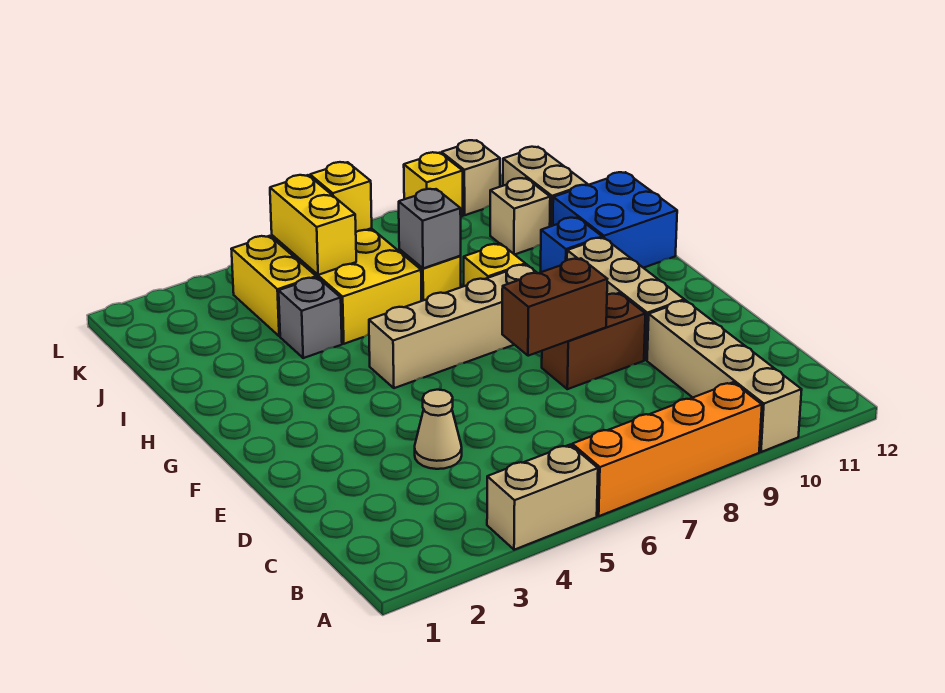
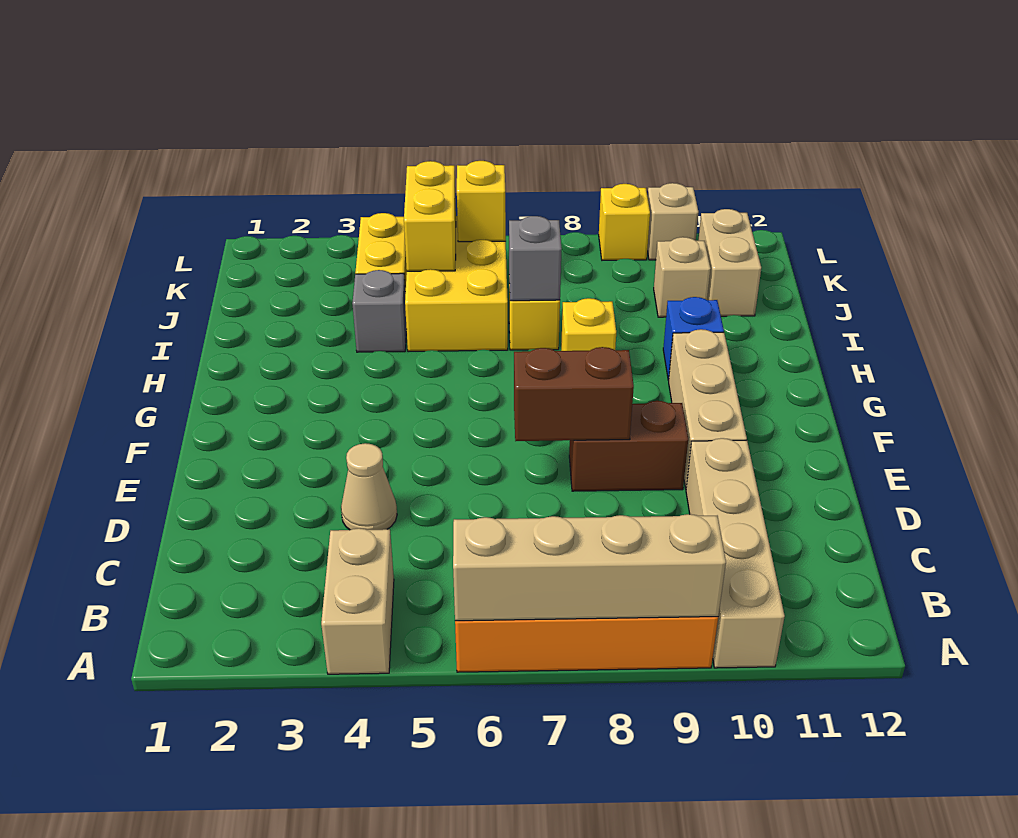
tan brick A4:A5 level 1 -> tan brick A4:B4 level 1
tan brick G5:G8 level 1 -> tan brick A6:A9 level 2
blue brick H11:I12 level 1 -> none

